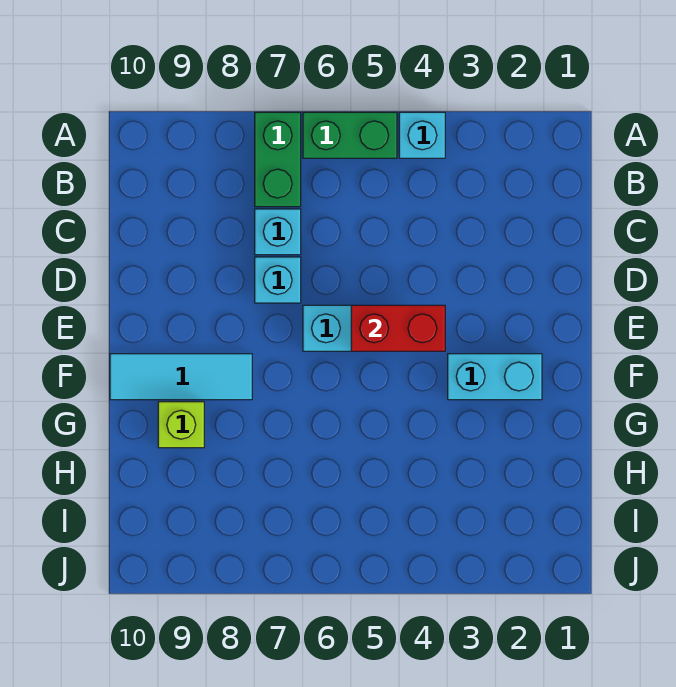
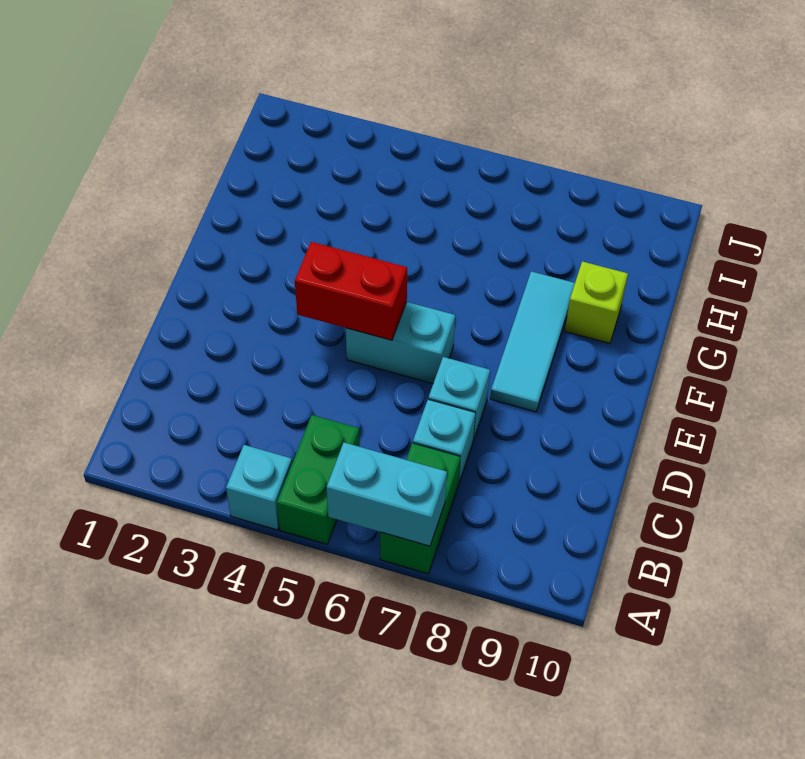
green brick A5:A6 level 1 -> green brick A5:B5 level 1
cyan brick F2:F3 level 1 -> cyan brick A6:A7 level 2
cyan tile F8:F10 level 1 -> cyan tile E8:G8 level 1

